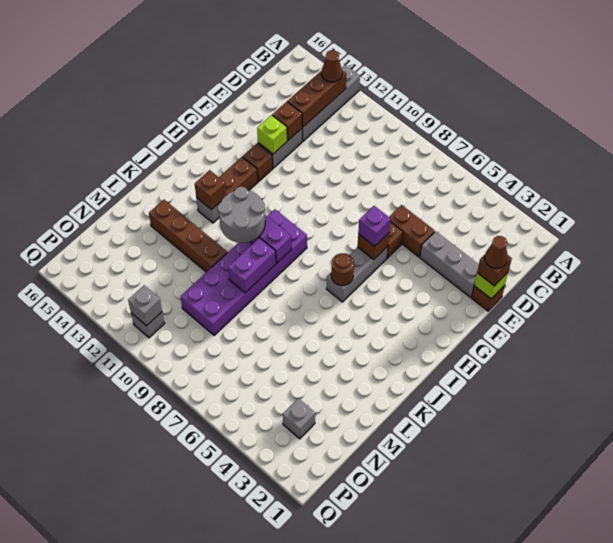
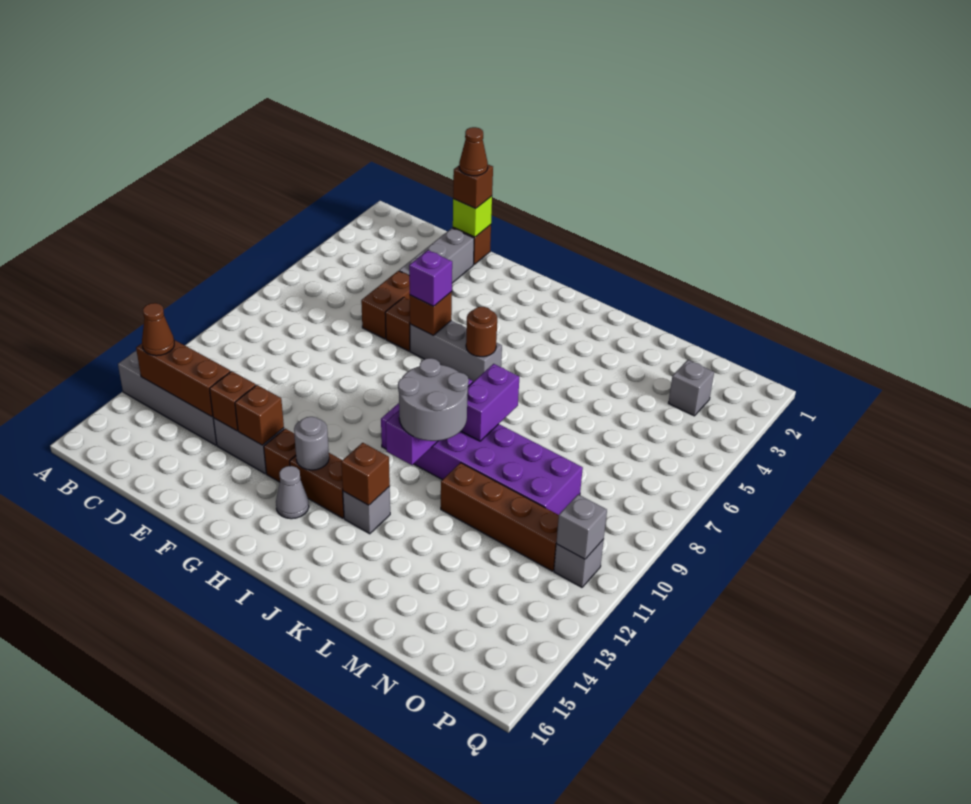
lime brick F13 level 2 -> brown brick F13 level 2
none -> grey round brick H13 level 2
none -> grey cone H14 level 1
purple brick K9:L9 level 2 -> purple brick K8:K9 level 2
brown brick L11:L14 level 1 -> brown brick L11:O11 level 1

